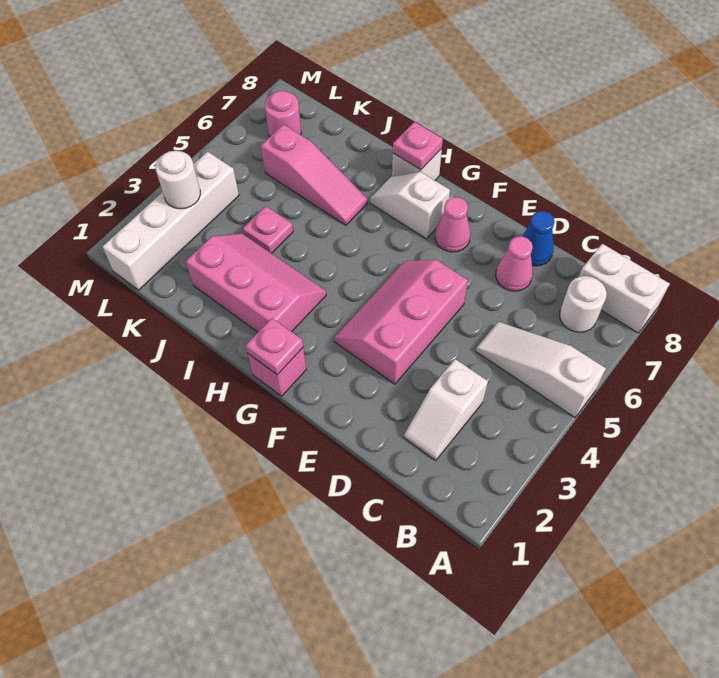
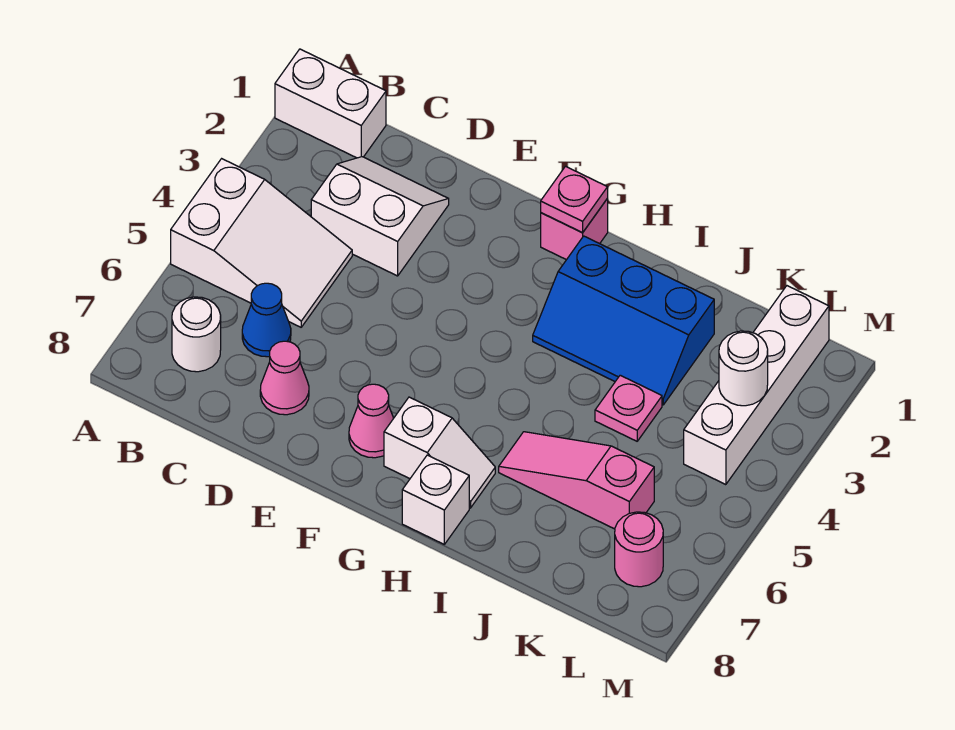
white slope A5:C5 level 1 top A -> white slope A4:C5 level 1 top A
white brick A8:B8 level 1 -> white brick A1:B1 level 1
white slope C2:C3 level 1 top 3 -> white slope C2:D3 level 1 top 3
blue cone D8 level 1 -> blue cone C6 level 1
pink slope E3:F5 level 1 top E -> none
pink slope H2:J3 level 1 top 2 -> blue slope H2:J3 level 1 top 2
pink plate H8 level 2 -> none

